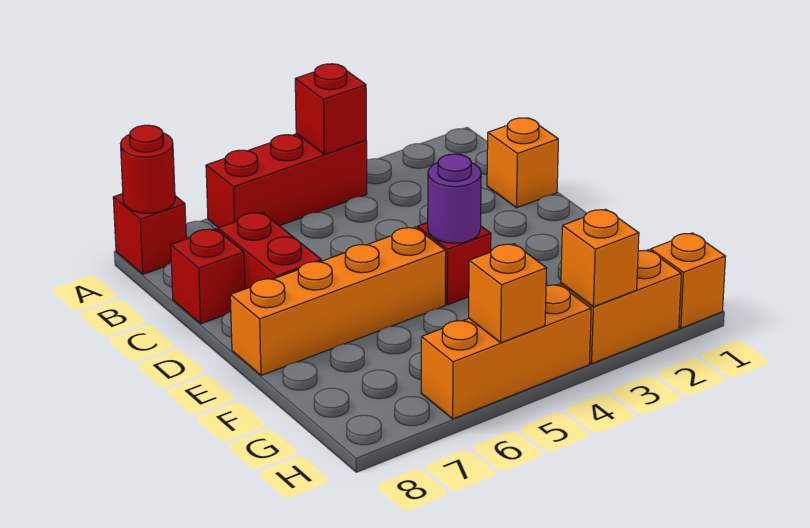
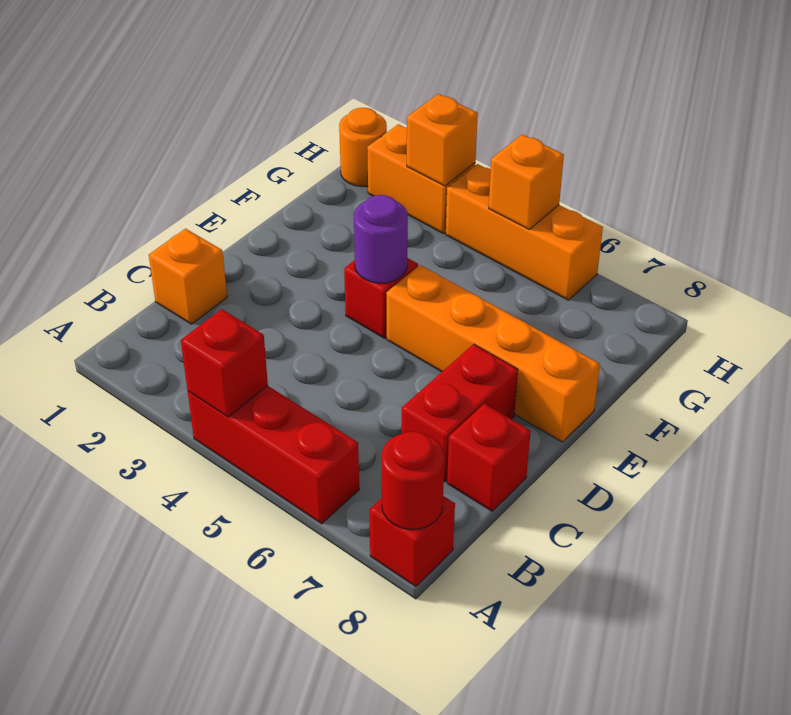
orange brick H1 level 1 -> orange round brick H1 level 1

